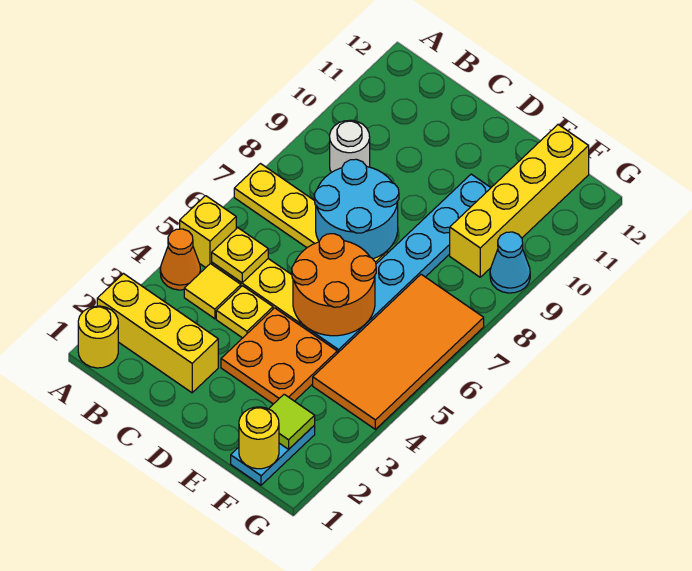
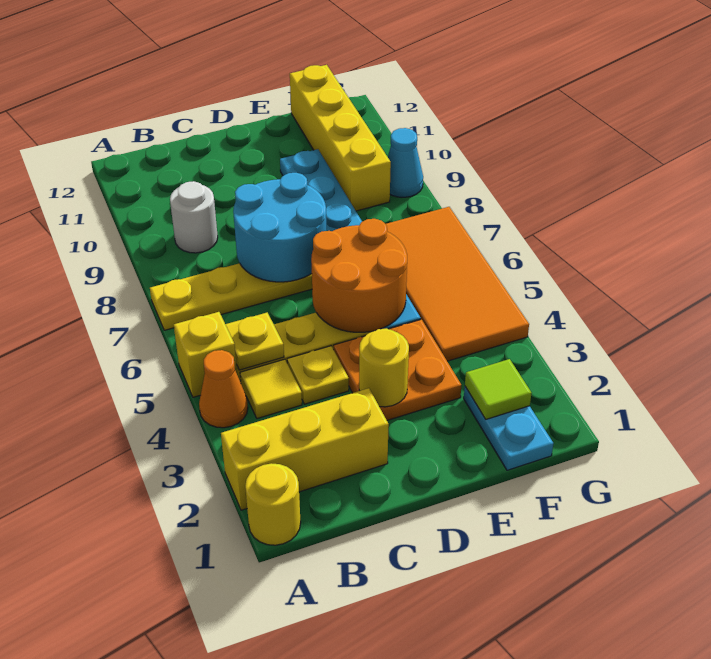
yellow round brick F1 level 2 -> yellow round brick D3 level 2

